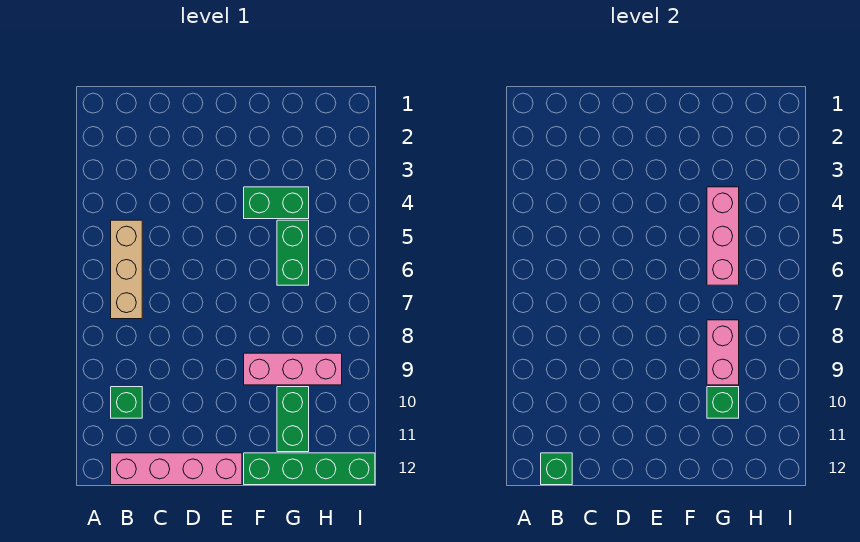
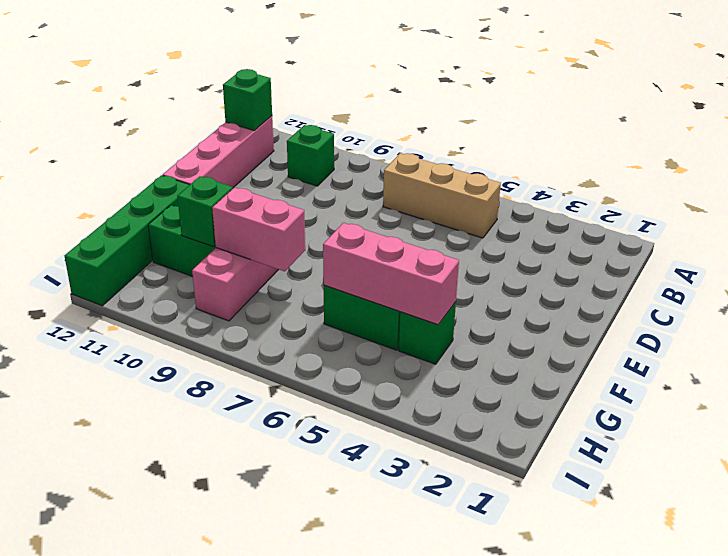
green brick F4:G4 level 1 -> green brick G4 level 1

